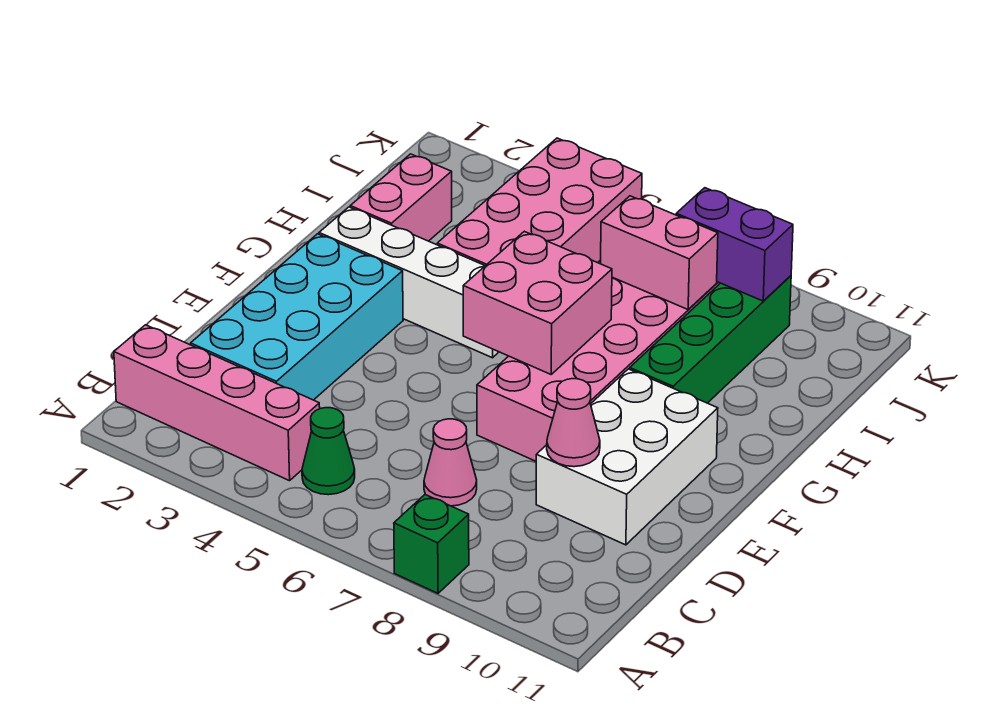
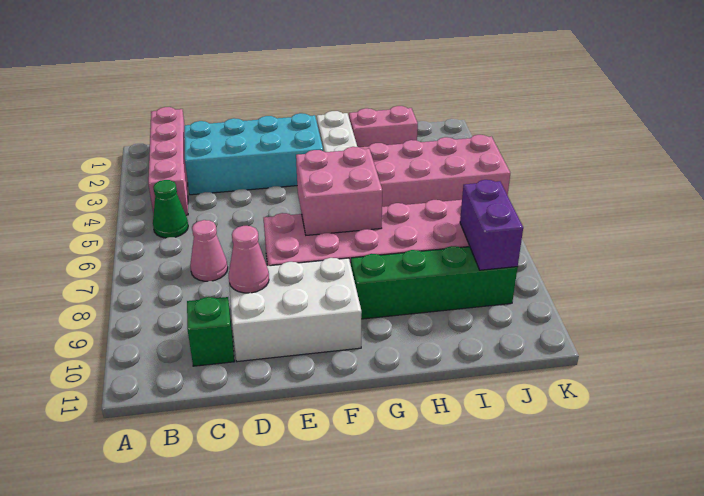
green brick A8 level 1 -> green brick C10 level 1
pink brick I7:I8 level 2 -> none

